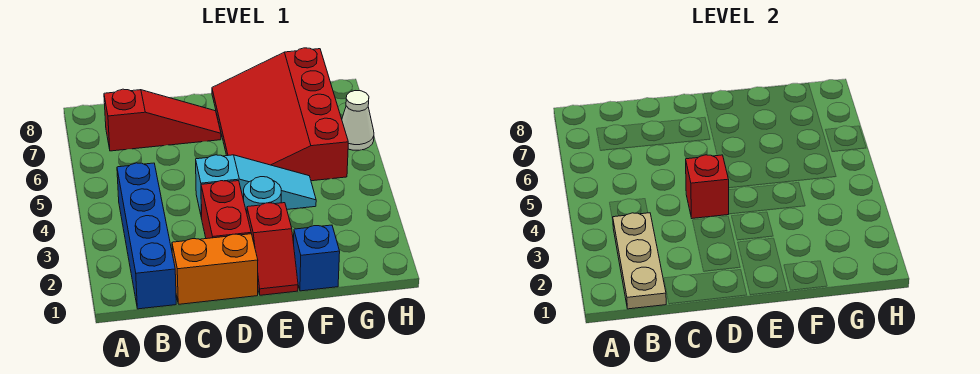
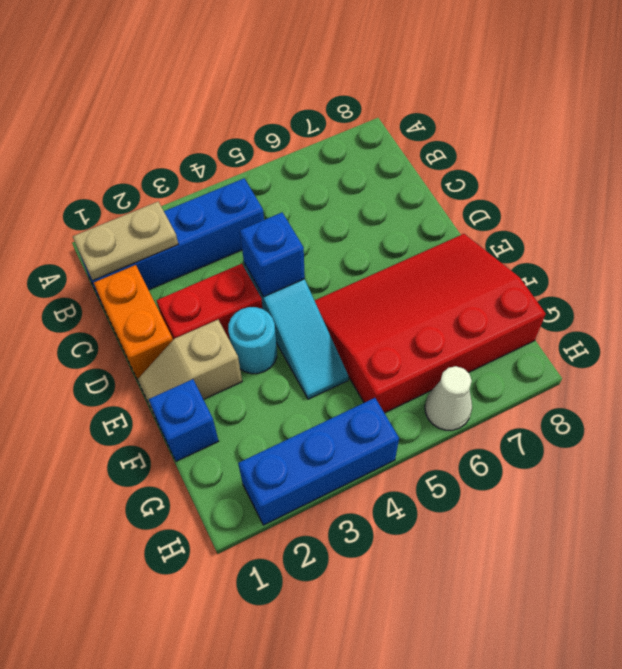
tan plate B1:B3 level 2 -> tan plate B1:B2 level 2
red slope B7:D7 level 1 top B -> none
red brick D4 level 2 -> blue brick D4 level 2
red slope E1:E2 level 1 top 2 -> tan slope E1:E2 level 1 top 2
none -> blue brick H2:H4 level 1

